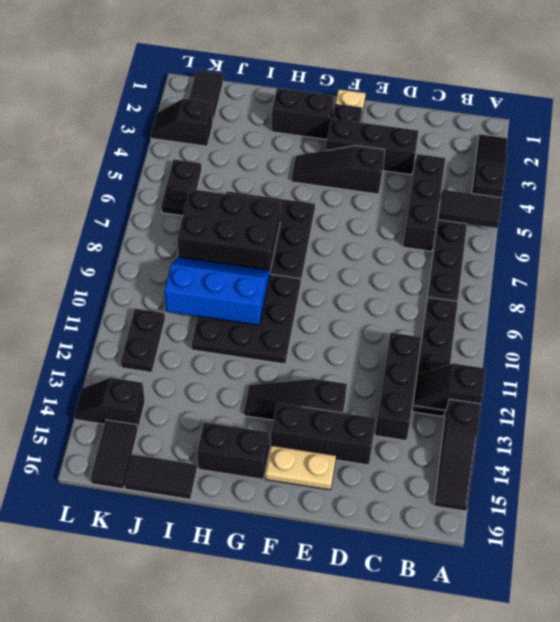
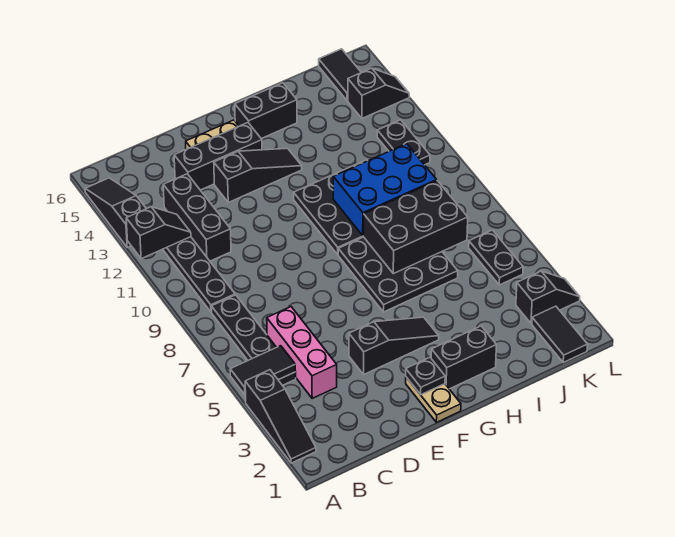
black brick C4:C6 level 1 -> pink brick C4:C6 level 1
black brick D3:F3 level 1 -> none
blue slope H9:J10 level 2 top 10 -> blue brick H9:J10 level 2
black tile I16:J16 level 1 -> none

